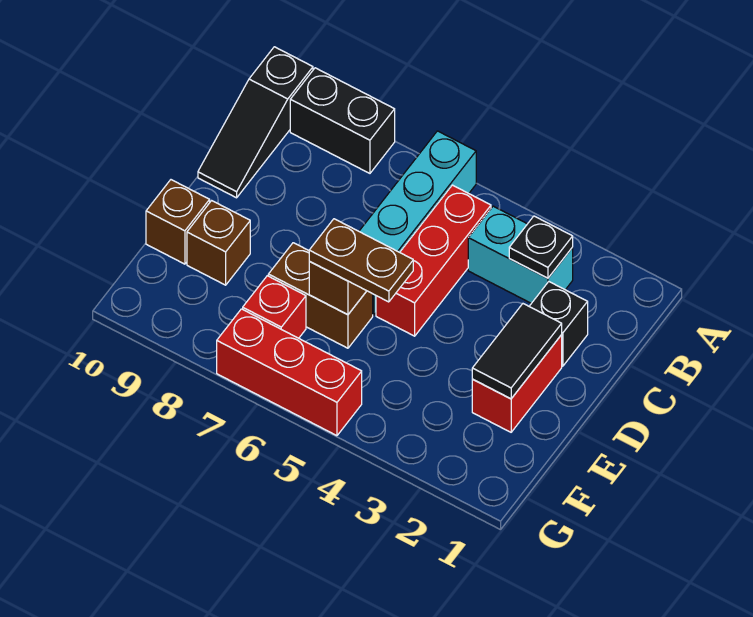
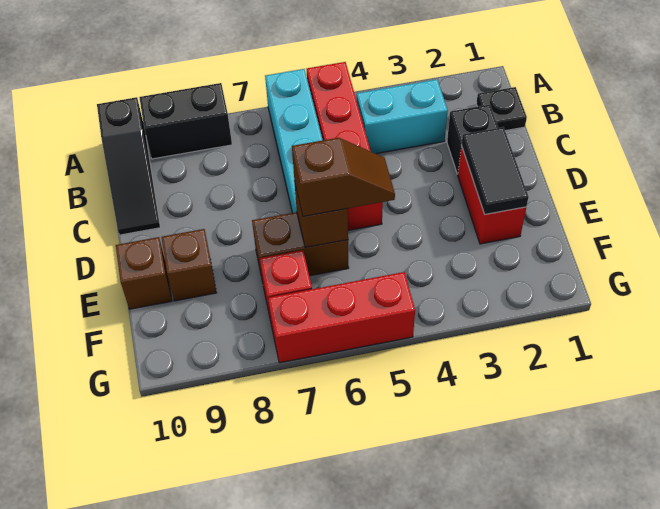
black plate B3 level 2 -> black plate B1 level 1
red brick B5:D5 level 1 -> red brick A5:D5 level 1
brown plate E5:E6 level 3 -> brown slope E5:E6 level 3 top 6

